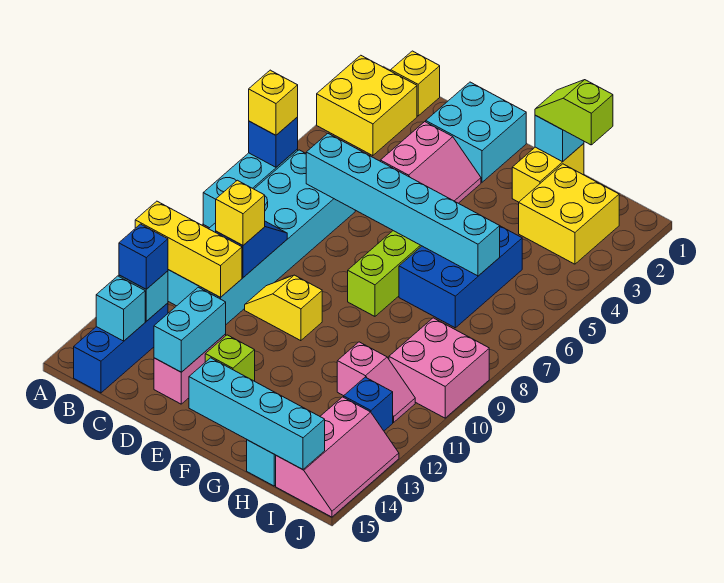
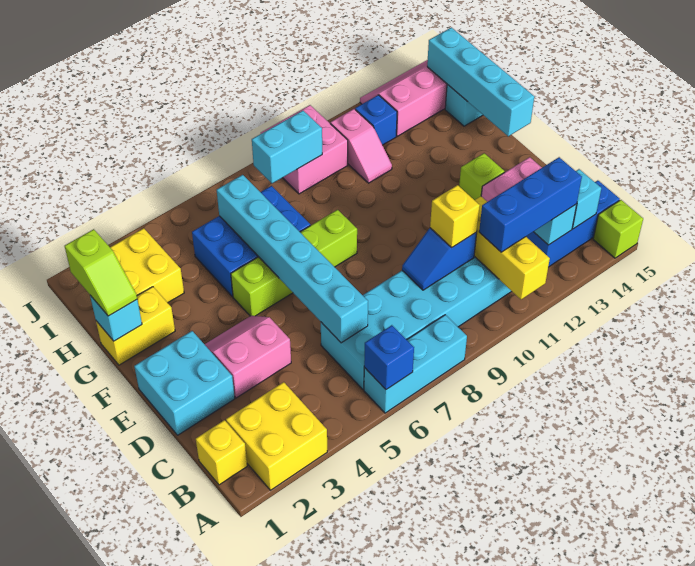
yellow brick A6 level 3 -> none
none -> lime brick A15 level 1
blue brick B13 level 3 -> blue brick B11:B13 level 3
yellow slope D10:E10 level 1 top E -> none
cyan brick D13:D14 level 2 -> cyan brick I8:I9 level 2
pink slope H11:I11 level 1 top H -> pink slope H11:I11 level 1 top I

